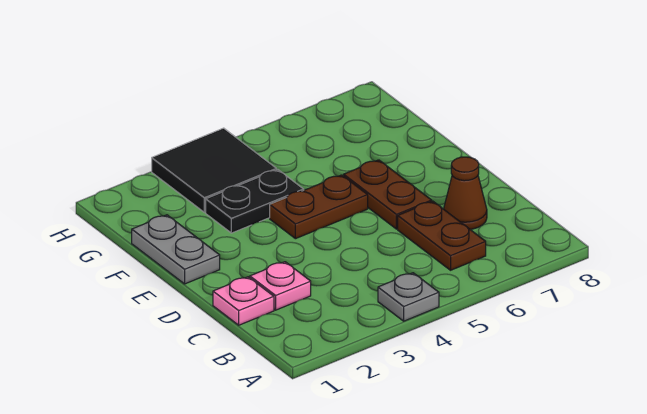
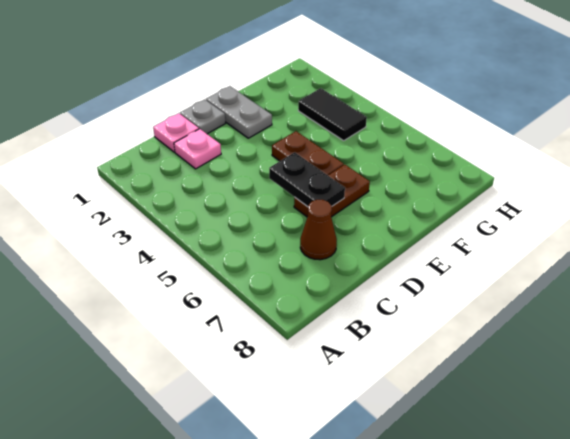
grey plate A4 level 1 -> grey plate D1 level 1
brown plate B6:C6 level 1 -> none
grey plate E1:F1 level 1 -> grey plate E1:E2 level 1
black plate F3:F4 level 1 -> black plate D5:D6 level 2
black tile G3:H4 level 1 -> black tile G3:G4 level 1

